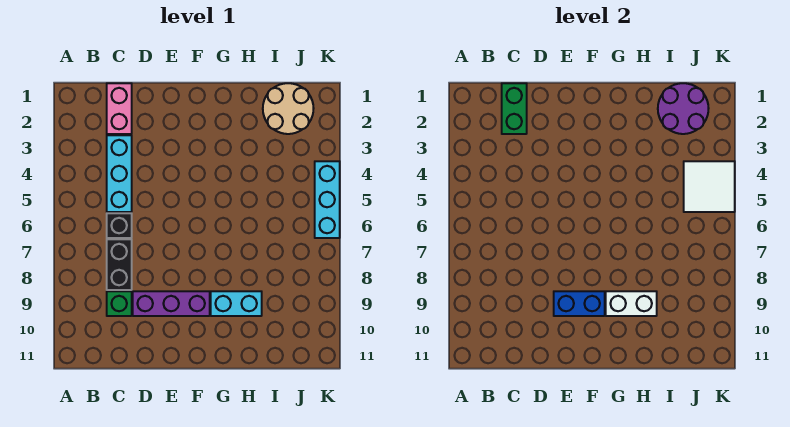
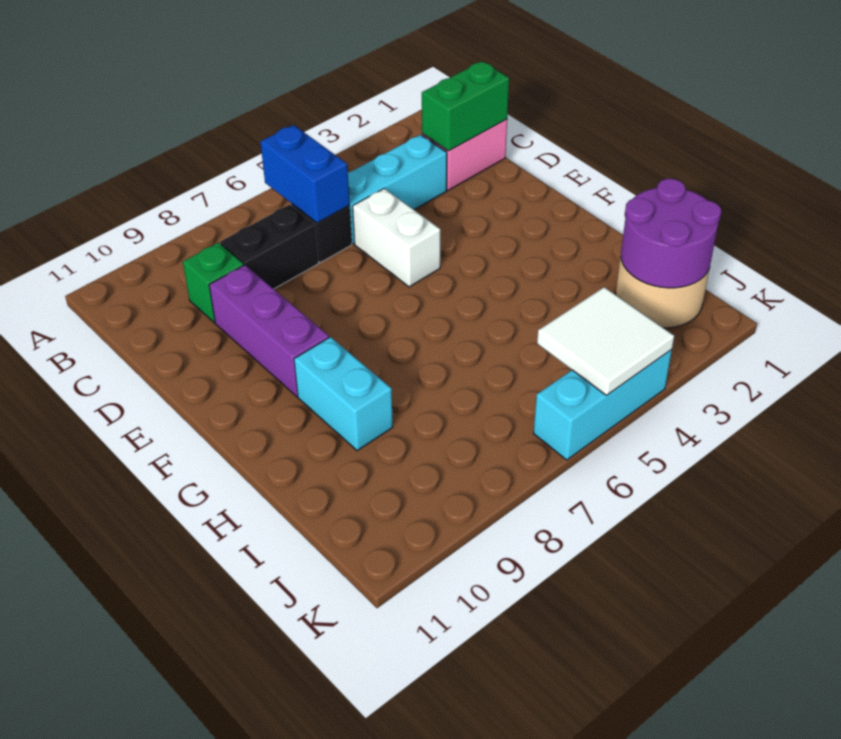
blue brick E9:F9 level 2 -> blue brick B6:C6 level 2
white brick G9:H9 level 2 -> white brick D5:E5 level 1

